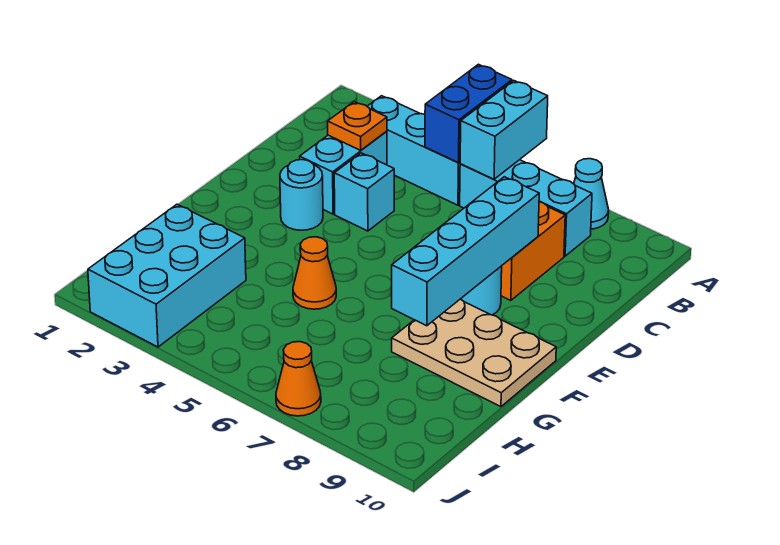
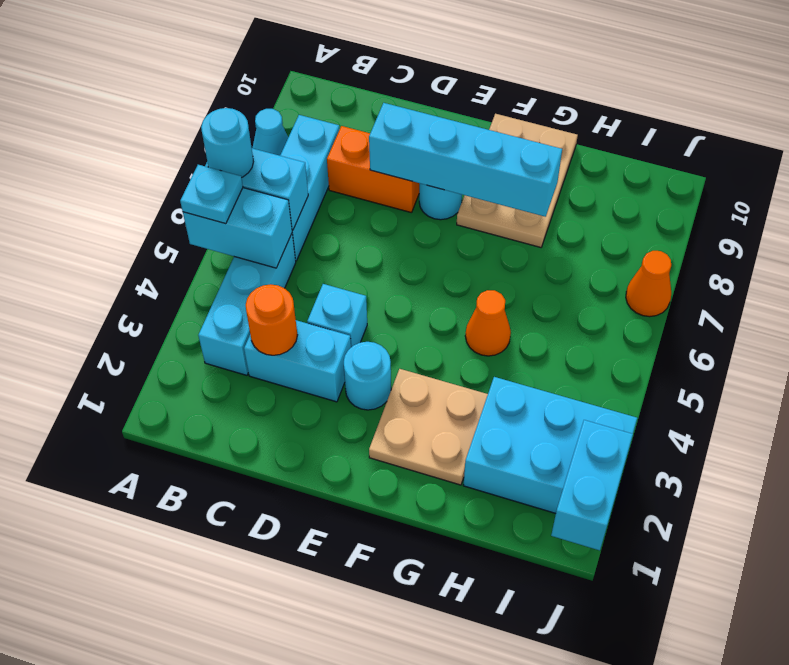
blue brick A5:B5 level 2 -> cyan brick A5:B5 level 2
none -> cyan plate A5 level 3
none -> cyan round brick A6 level 3
orange plate C3 level 2 -> orange round brick C3 level 2
none -> tan plate F2:G3 level 1
none -> cyan brick J1:J2 level 2

